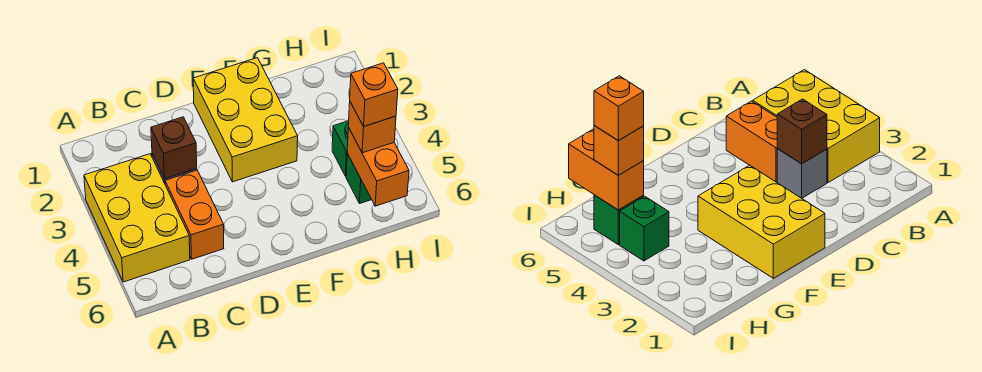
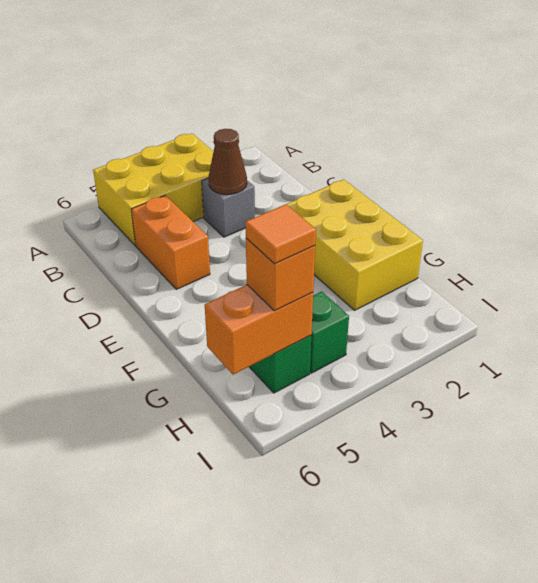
brown brick C3 level 2 -> brown cone C3 level 2
orange brick C4:C5 level 1 -> orange brick C5:D5 level 1
yellow brick E1:F3 level 1 -> yellow brick E1:G2 level 1
orange brick H5 level 4 -> orange tile H5 level 4

